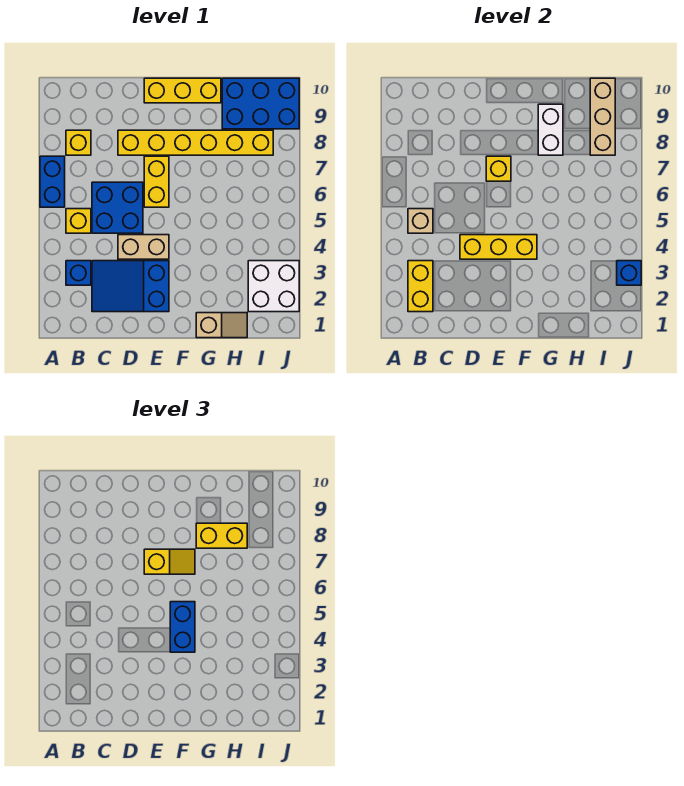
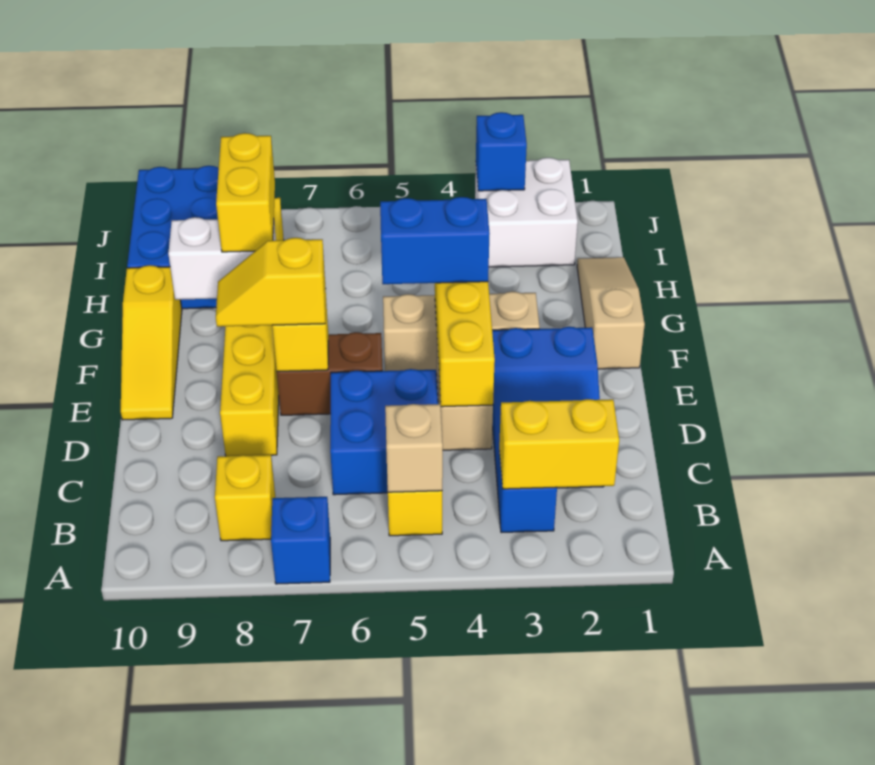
blue brick A6:A7 level 1 -> blue brick A7 level 1
yellow brick E6:E7 level 1 -> brown brick E6:E7 level 1
yellow slope E7:F7 level 3 top E -> yellow slope E7:E8 level 3 top 7
yellow brick E10:G10 level 1 -> yellow slope E10:G10 level 1 top G
tan slope G1:H1 level 1 top G -> tan slope F1:H1 level 1 top F
tan brick I8:I10 level 2 -> tan brick F3:F5 level 1

